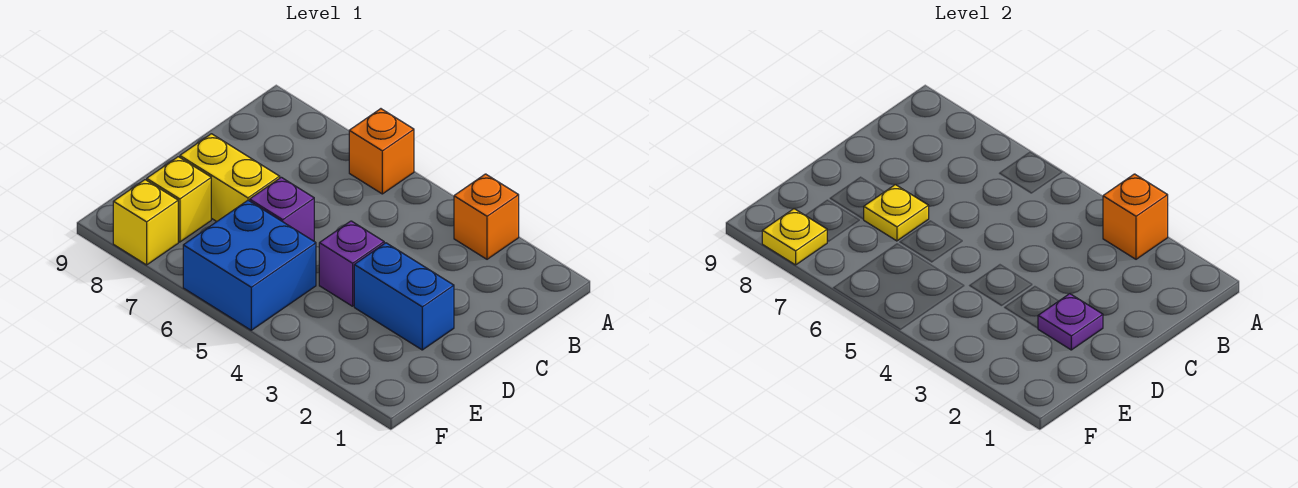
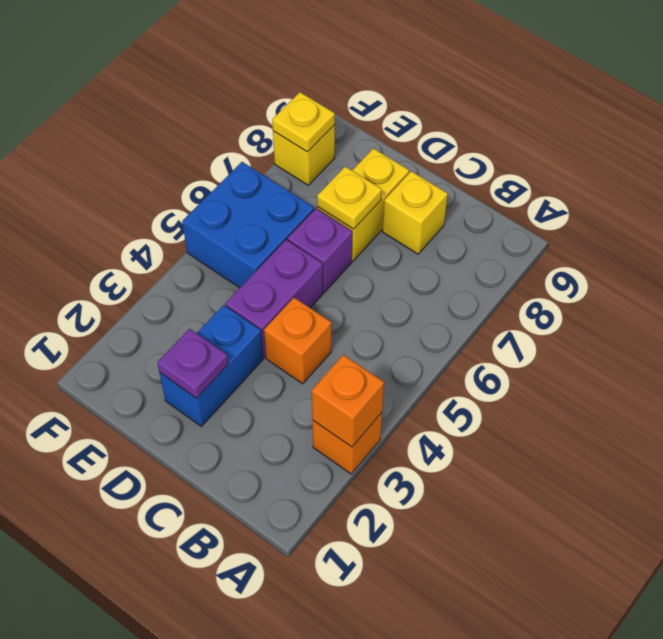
orange brick A6 level 1 -> orange brick C4 level 1
purple brick D4 level 1 -> purple brick D4:D5 level 1
yellow brick E8 level 1 -> yellow brick C8 level 1

